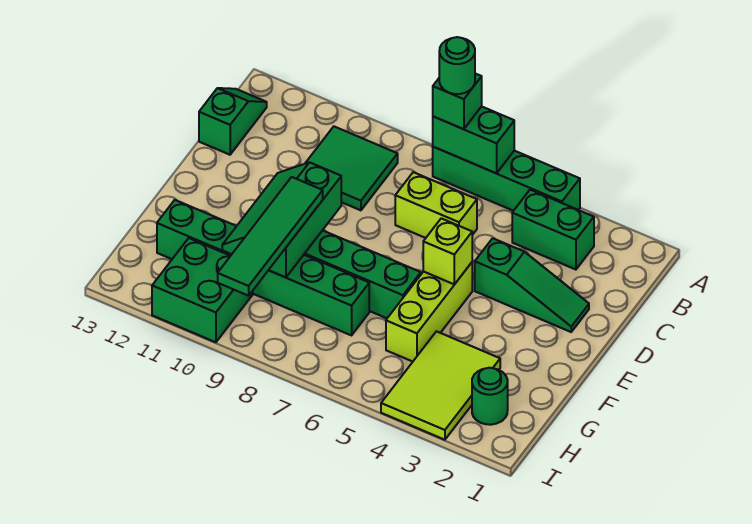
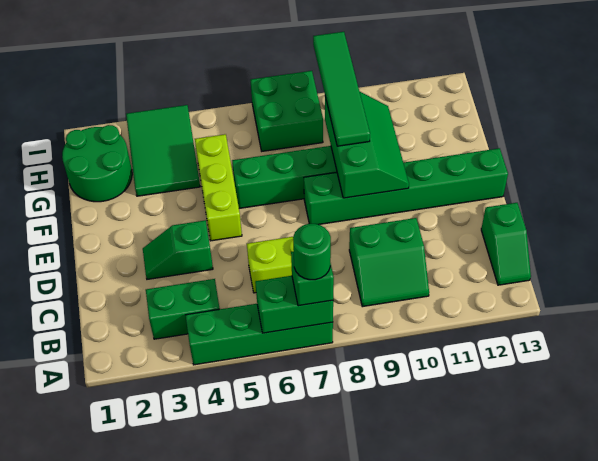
green tile B9:C10 level 1 -> green slope B9:C10 level 1 top C
green slope D2:D4 level 1 top 4 -> green slope D3:D4 level 1 top 4
lime brick E5 level 2 -> none
lime tile G3:I4 level 1 -> green tile G3:I4 level 1
green brick G7:G12 level 1 -> green brick E8:E13 level 1
green round brick H2 level 1 -> green round brick G1:H2 level 1
green brick H10:I11 level 1 -> green brick H7:I8 level 1

